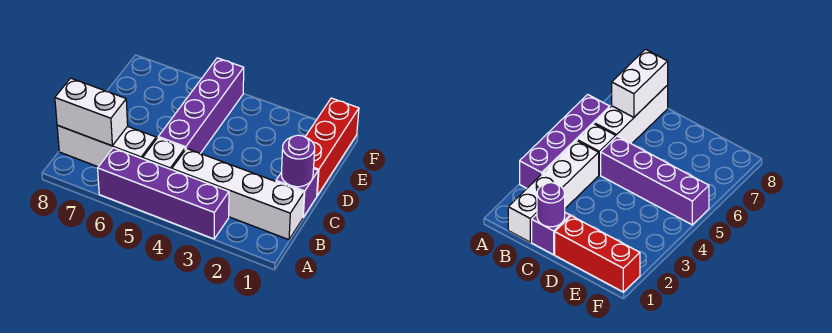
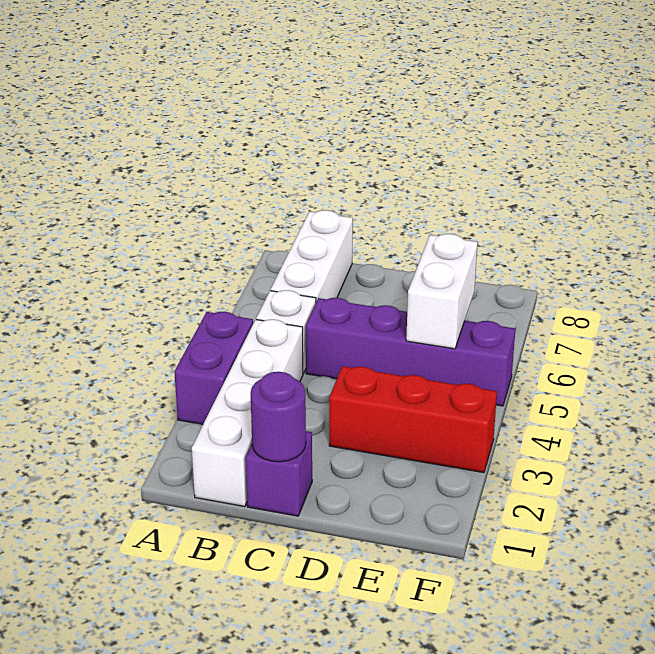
purple brick A3:A6 level 1 -> purple brick A3:A4 level 1
white brick B7:B8 level 2 -> white brick E5:E6 level 2
red brick D1:F1 level 1 -> red brick D3:F3 level 1

